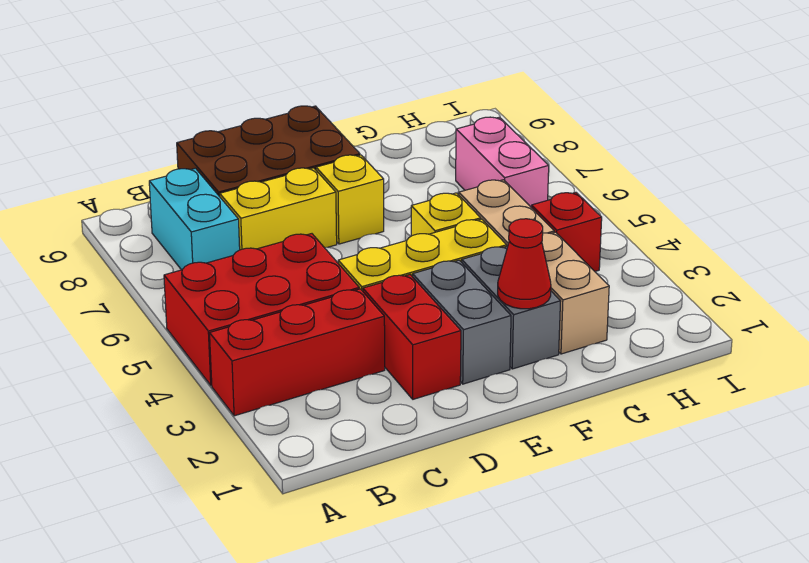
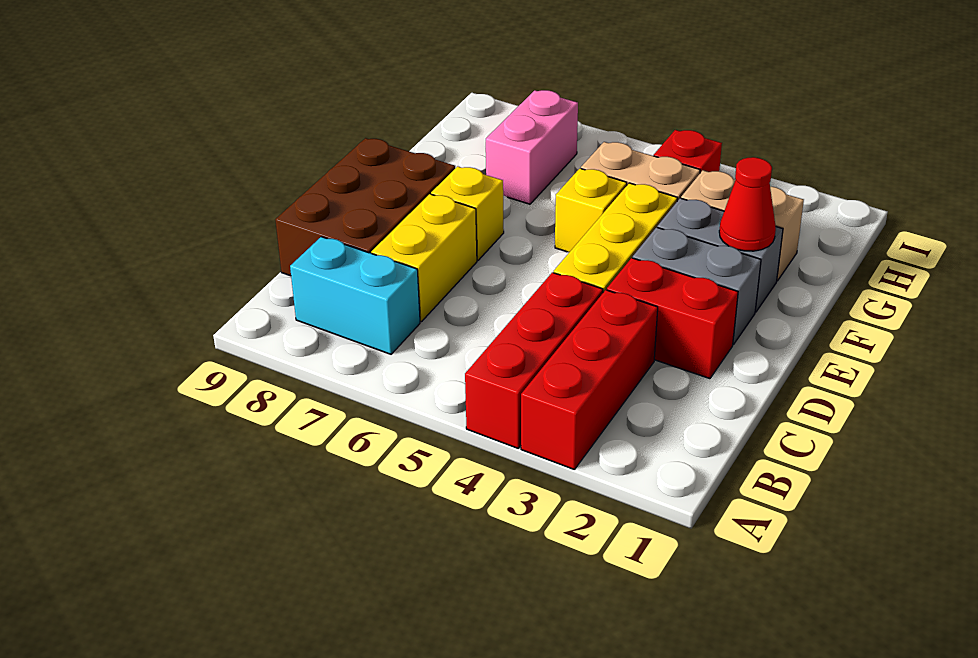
red brick A4:C5 level 1 -> red brick A4:C4 level 1
pink brick H6:H7 level 1 -> pink brick G7:H7 level 1

